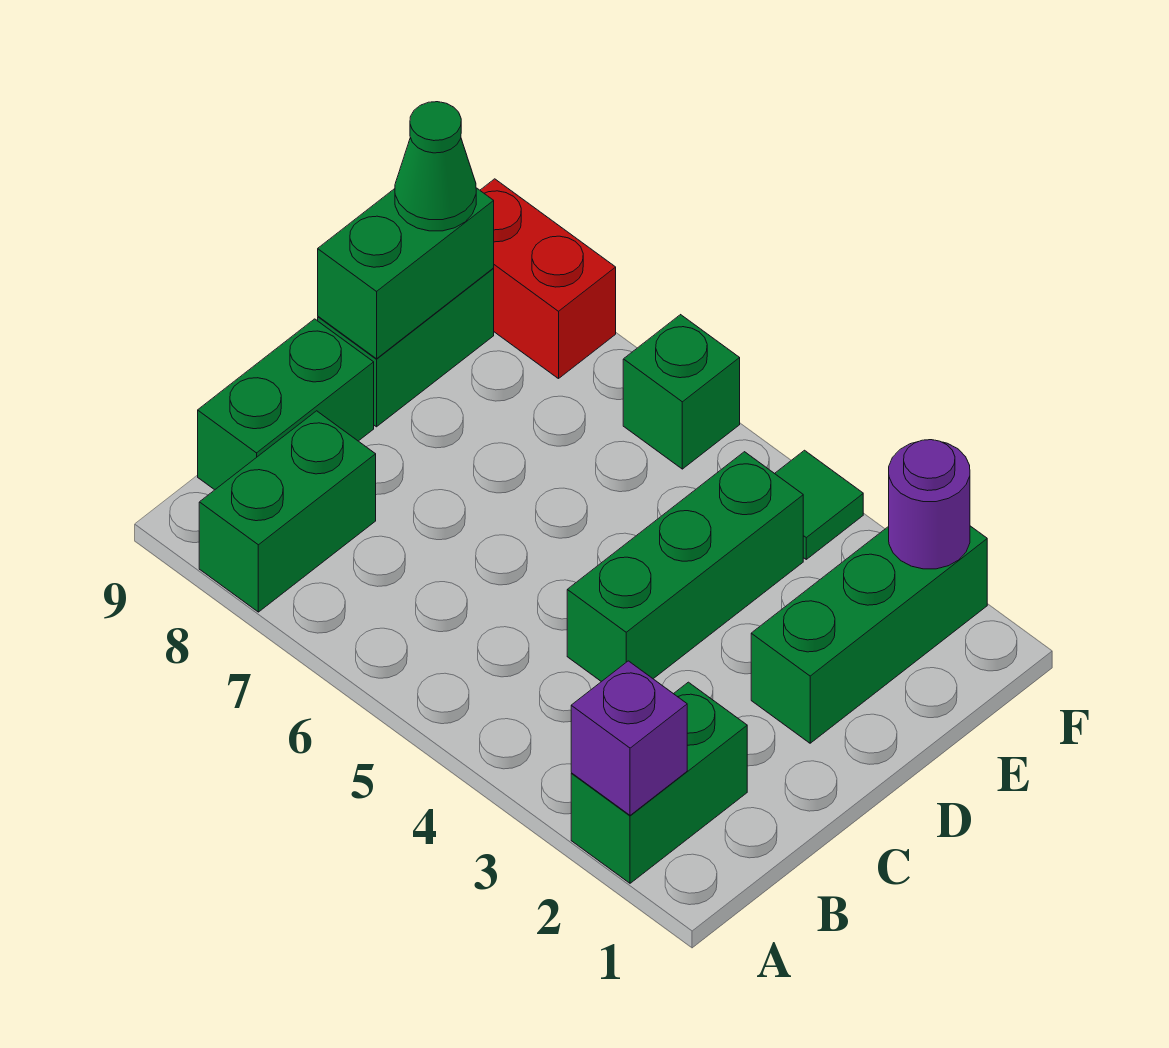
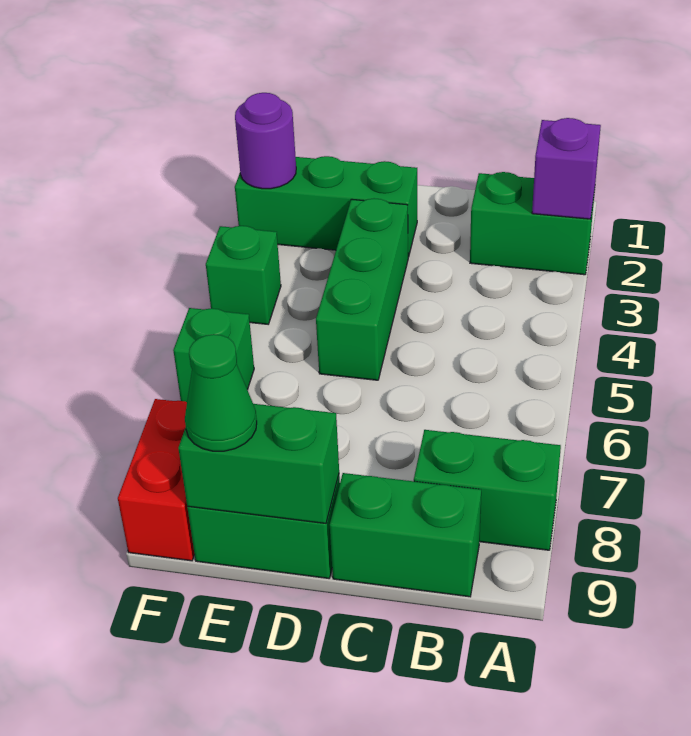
green brick C4:E4 level 1 -> green brick D3:D5 level 1
green tile F4 level 1 -> green brick F4 level 1

